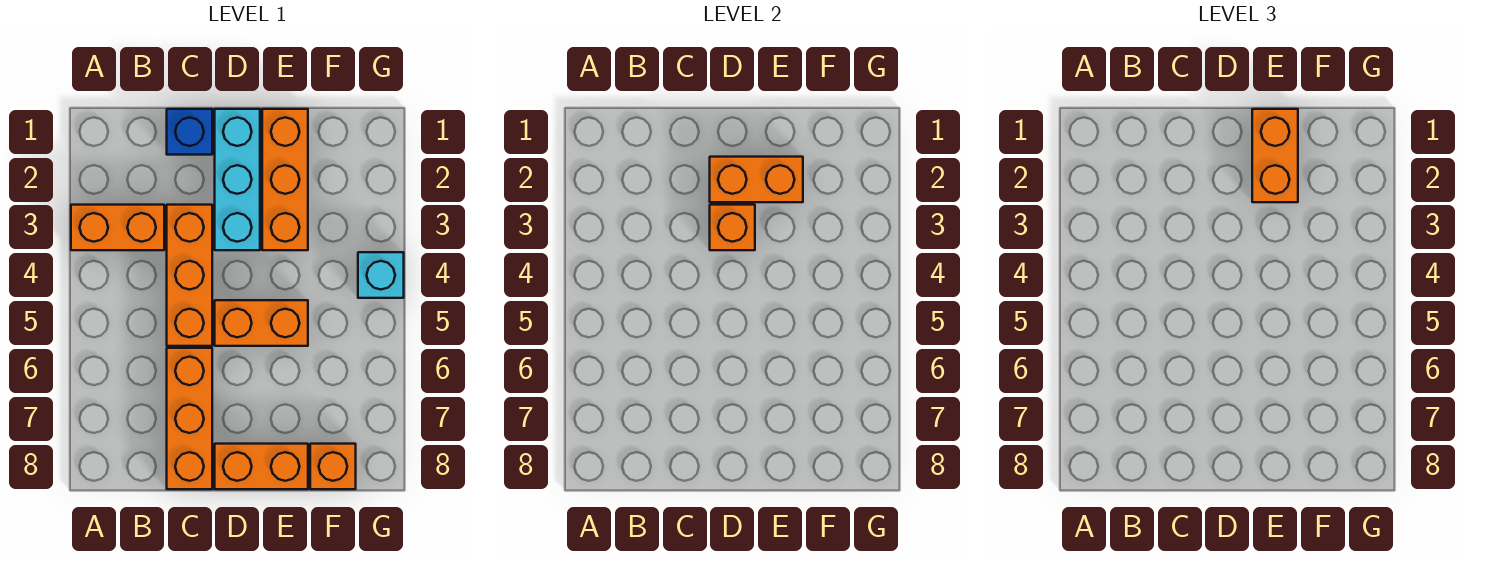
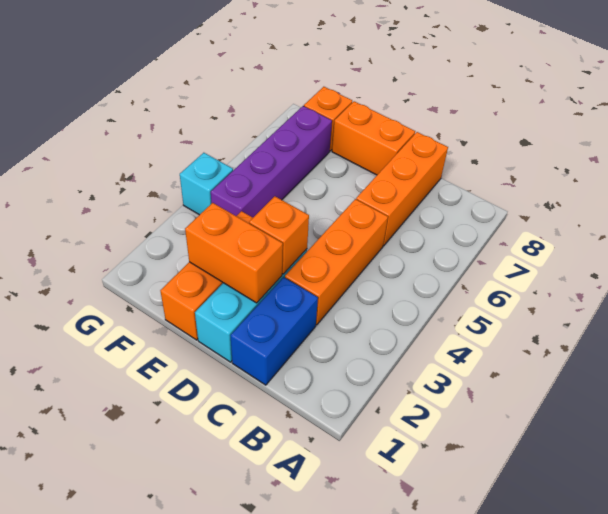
orange brick A3:B3 level 1 -> none
blue brick C1 level 1 -> blue brick C1:C2 level 1
orange brick D5:E5 level 1 -> none
orange brick E1:E2 level 3 -> none
none -> purple brick F4:F7 level 1

